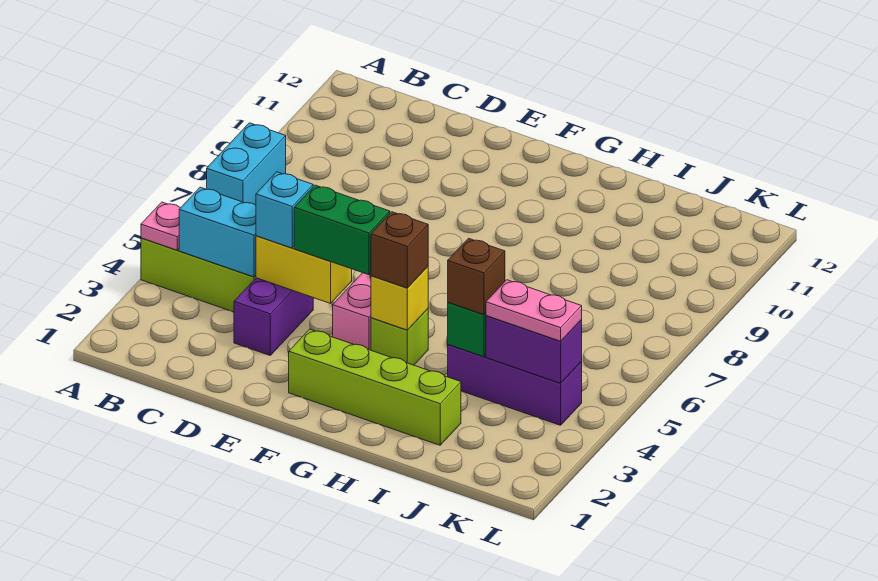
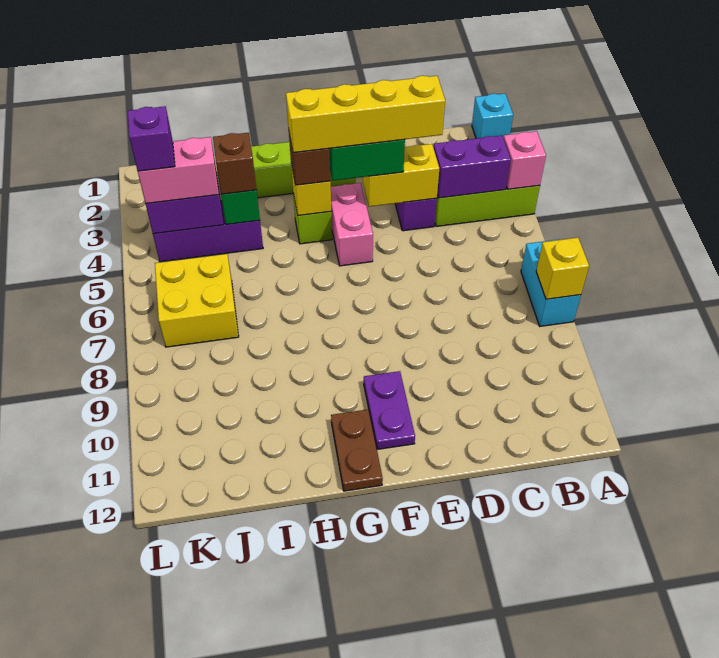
pink plate A4 level 2 -> pink brick A4 level 2
none -> yellow brick A8 level 2
cyan brick B4:C4 level 2 -> purple brick B4:C4 level 2
cyan brick D4 level 3 -> cyan brick A1 level 1
none -> yellow brick D4:G4 level 4
none -> purple plate F10:F11 level 1
none -> brown plate G11:G12 level 1
pink plate J4:K4 level 3 -> pink brick J4:K4 level 3
none -> yellow brick J6:K7 level 1
none -> purple brick K4 level 4

